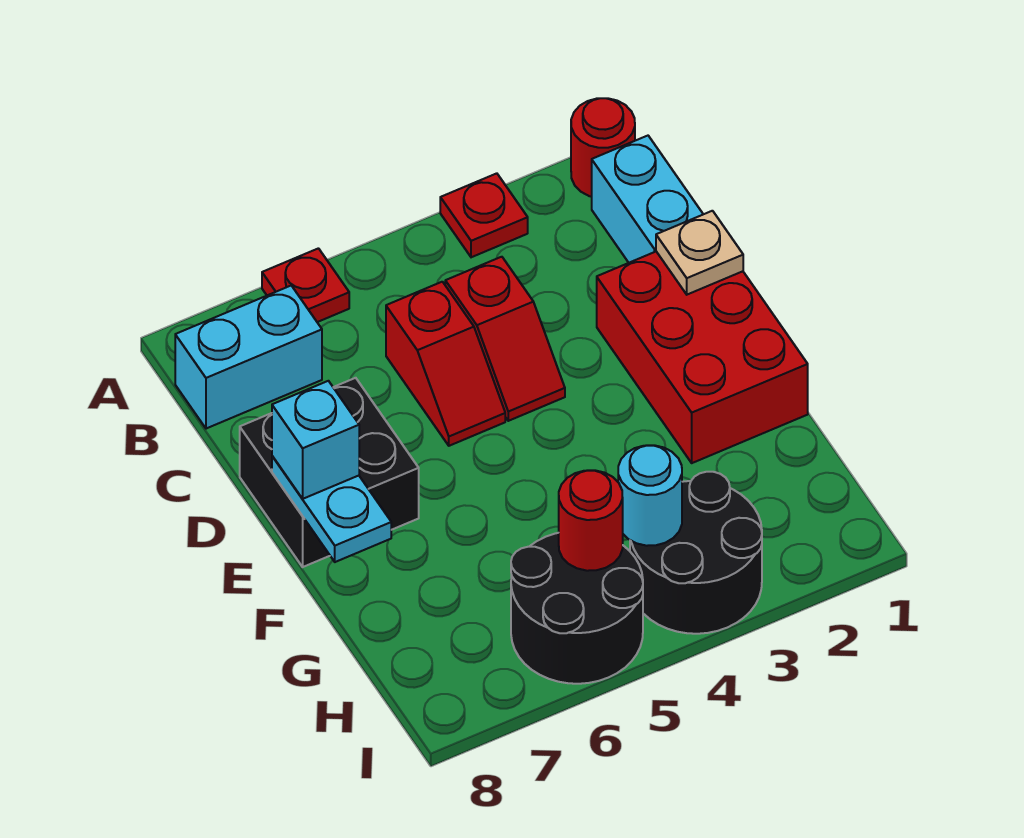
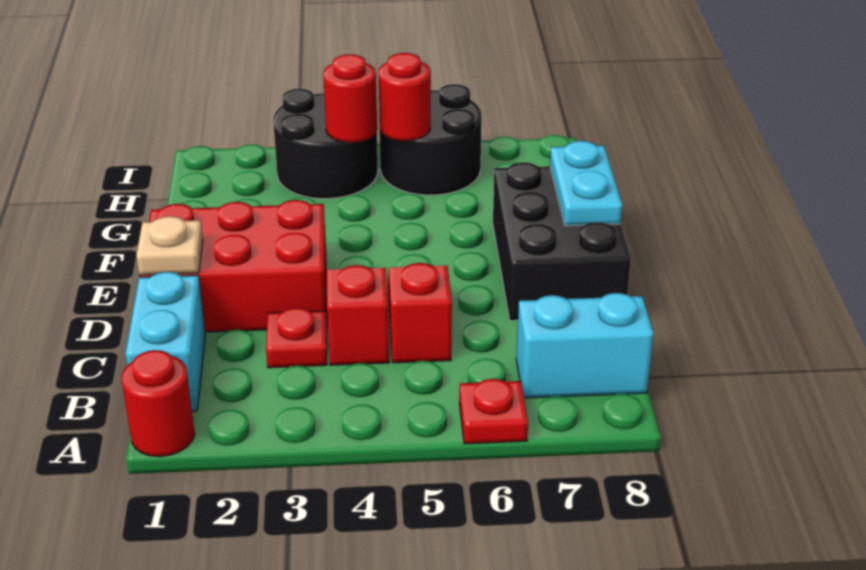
red plate A3 level 1 -> red plate C3 level 1
red brick D1:F2 level 1 -> red brick D1:E3 level 1
black brick D7:E8 level 1 -> black brick D7:F8 level 1
cyan brick E8 level 3 -> none
cyan round brick H4 level 2 -> red round brick H4 level 2

